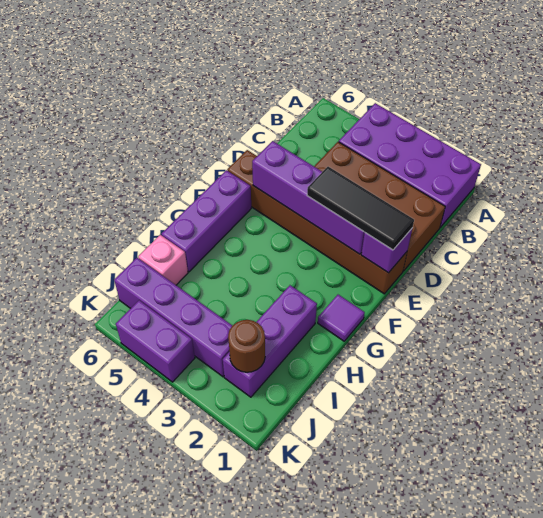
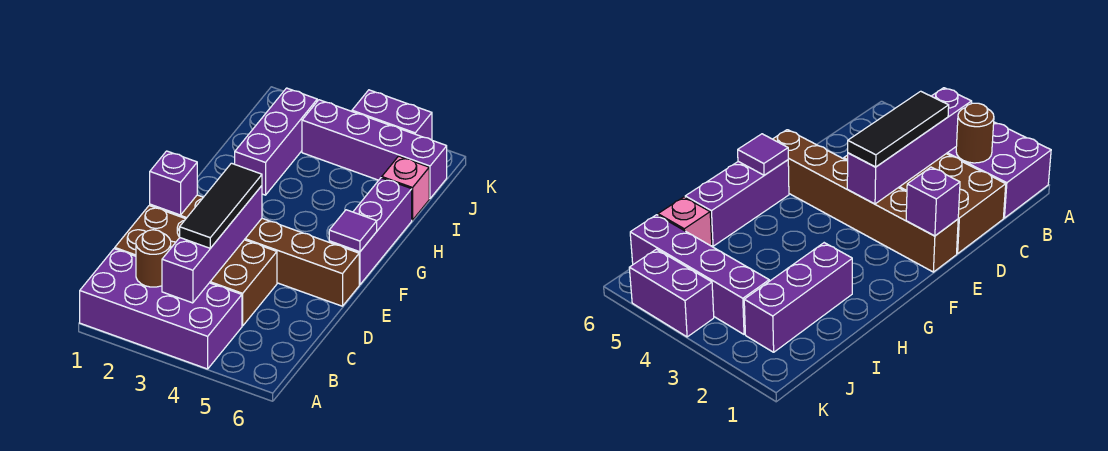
black tile E1:E3 level 3 -> black tile C3:E3 level 3
purple brick E2:E5 level 2 -> purple brick B3:E3 level 2
purple tile G1 level 1 -> purple tile F6 level 2
brown round brick J2 level 2 -> brown round brick B2 level 2

